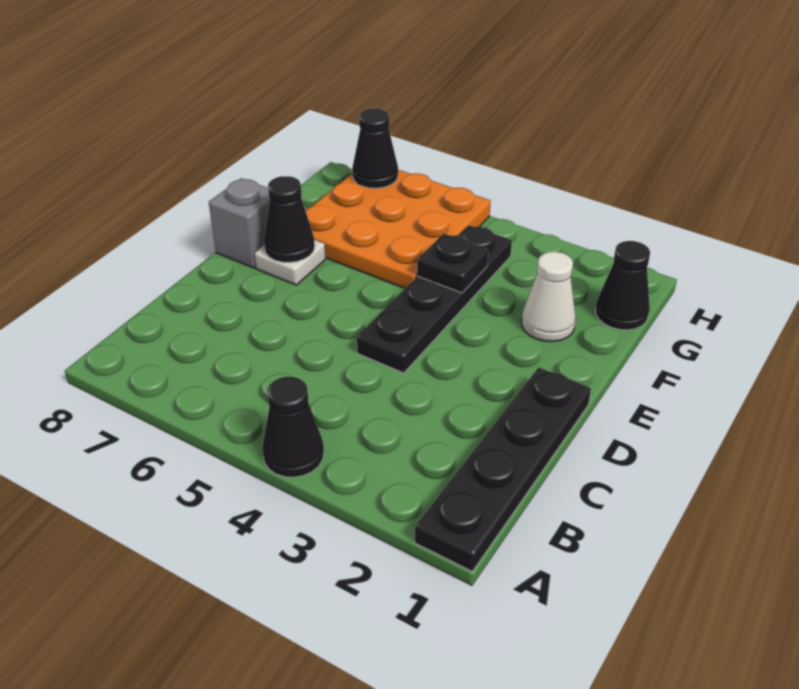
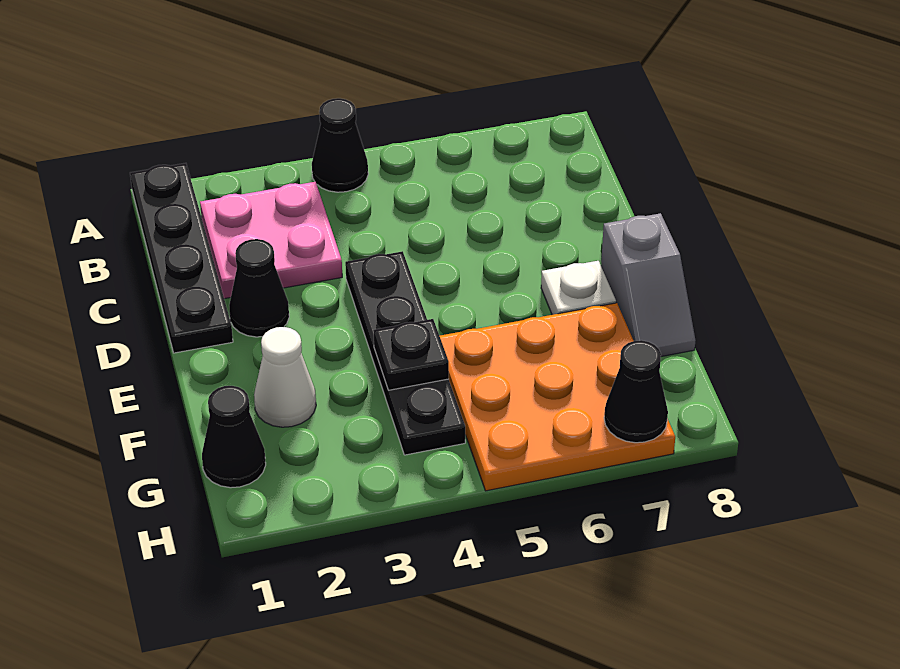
none -> pink plate B2:C3 level 1
black cone E7 level 2 -> black cone D2 level 1

